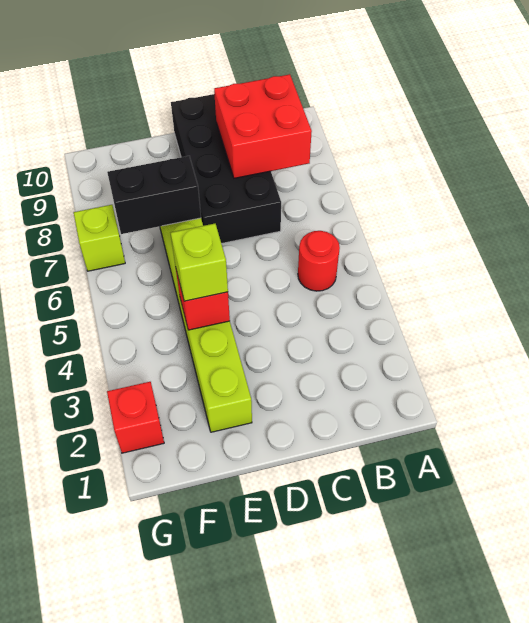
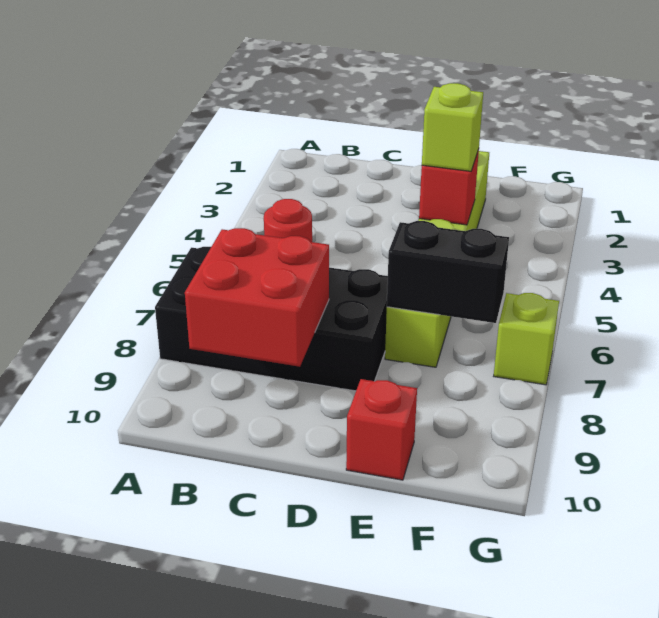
black brick C7:D10 level 1 -> black brick A7:D8 level 1
red brick G2 level 1 -> red brick E10 level 1

